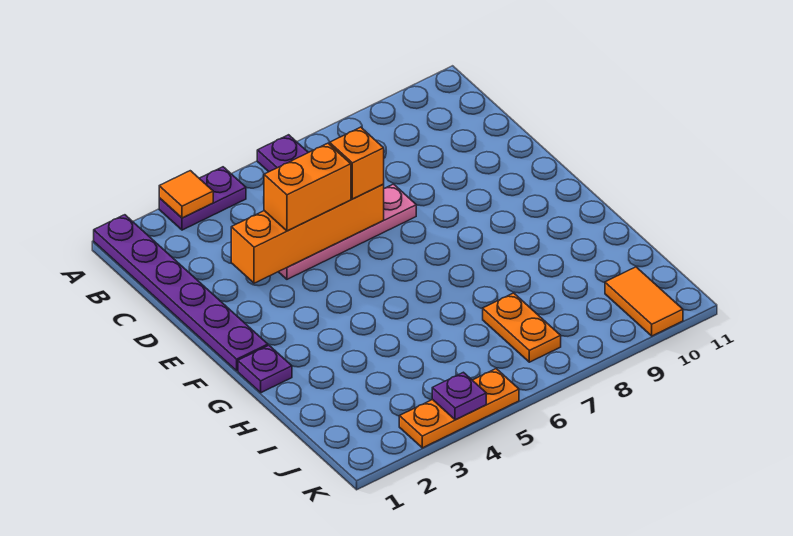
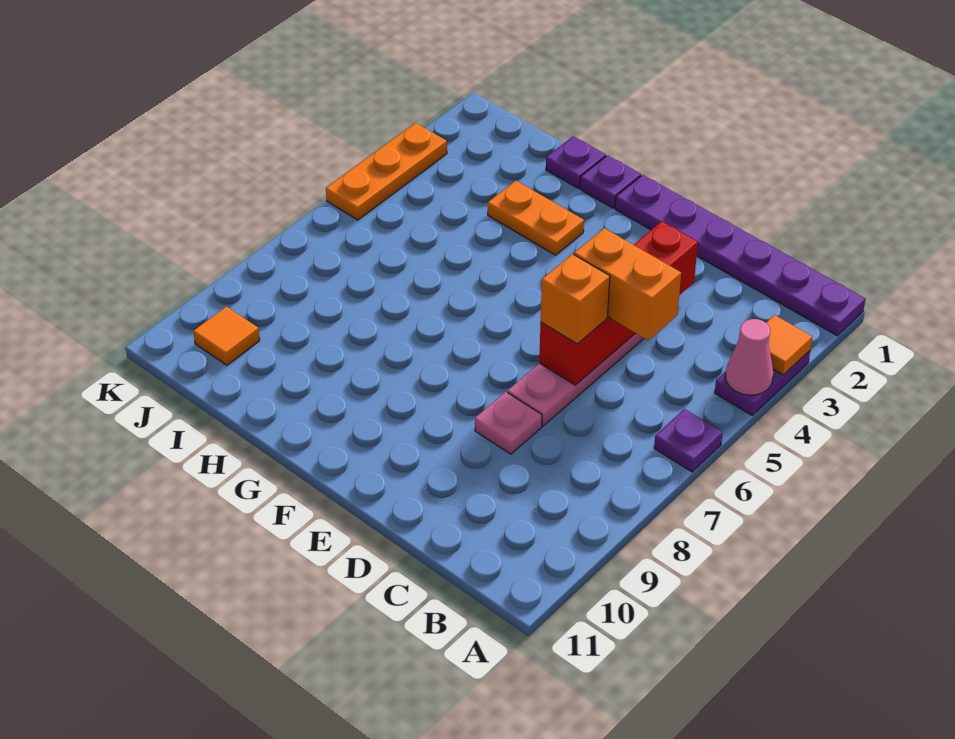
none -> pink cone A4 level 2
orange brick D3:D6 level 2 -> red brick D3:D6 level 2
orange brick D4:D5 level 3 -> orange brick C5:D5 level 3
none -> pink plate D8 level 1
orange plate I7:J7 level 1 -> orange plate G3:H3 level 1
orange tile J10:K10 level 1 -> orange tile J10 level 1
purple plate K4 level 2 -> purple plate H1 level 1

